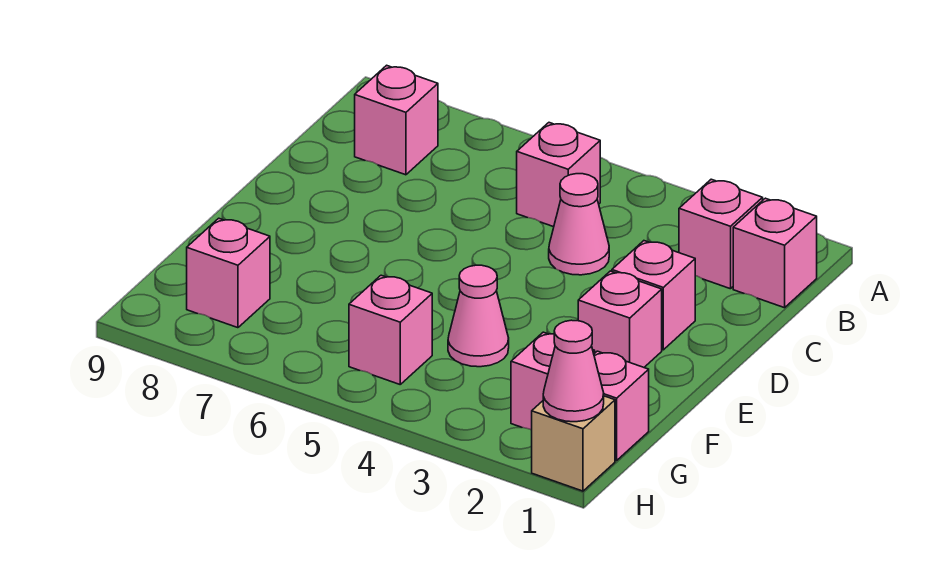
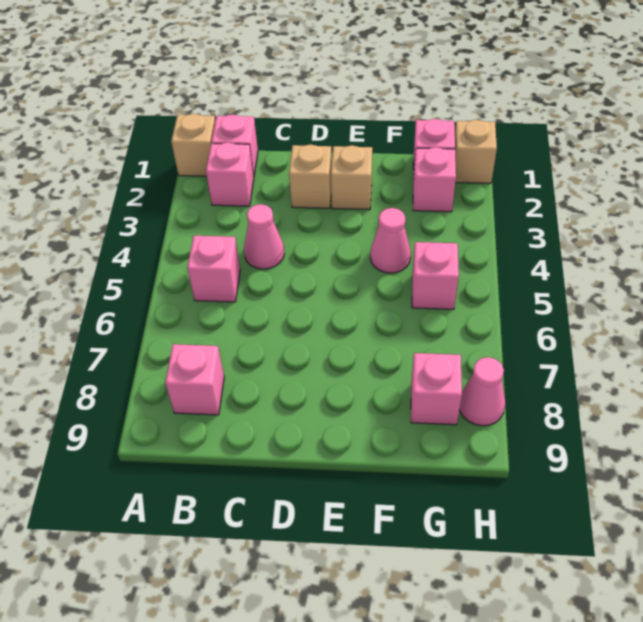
none -> tan brick A1 level 1
pink brick D2 level 1 -> tan brick D2 level 1
pink brick E2 level 1 -> tan brick E2 level 1
pink cone H1 level 2 -> pink cone H8 level 1

